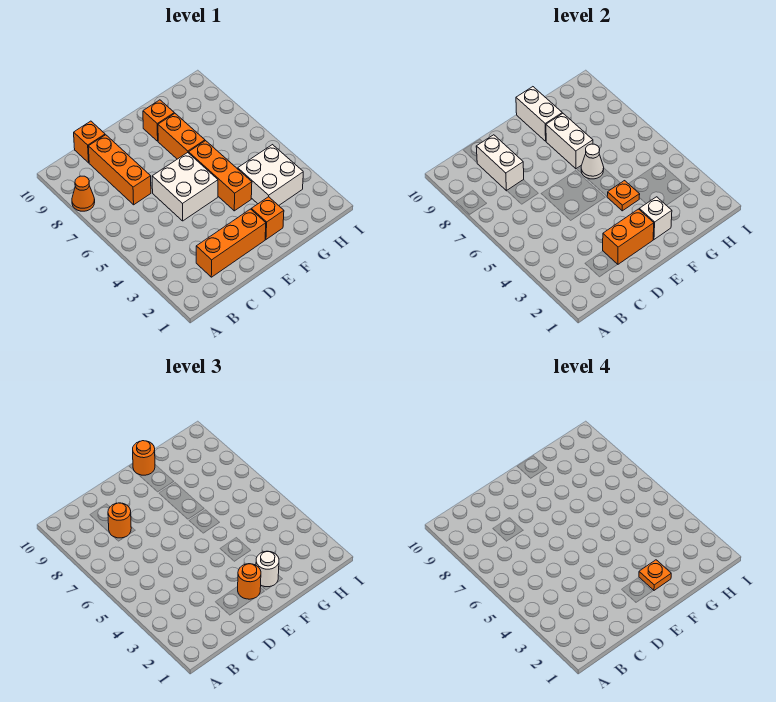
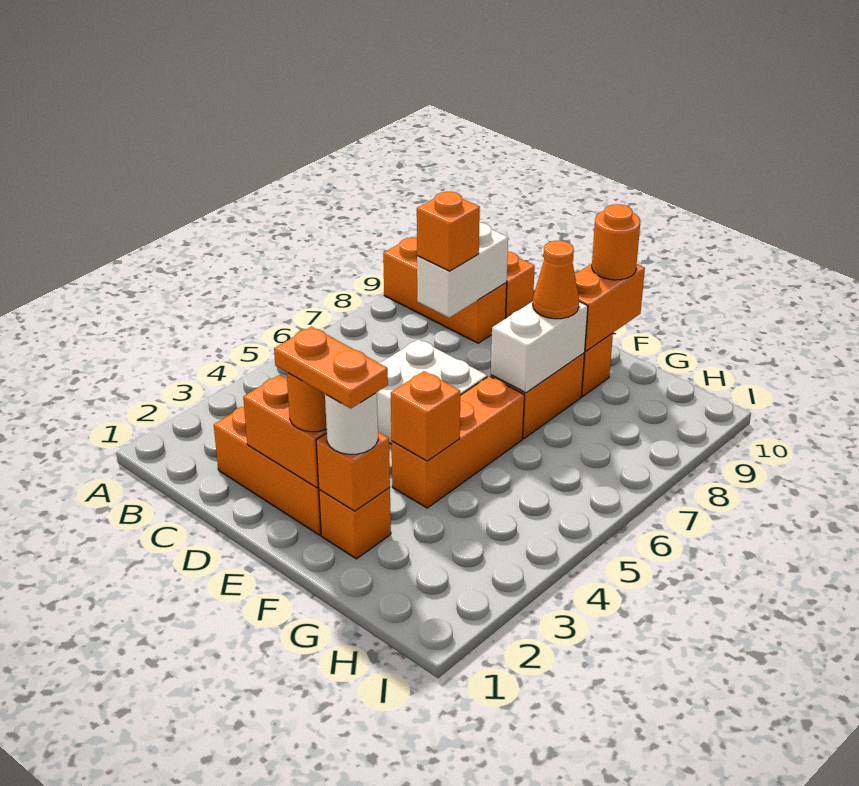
orange cone A8 level 1 -> orange cone F8 level 3
orange brick C7:C9 level 1 -> orange brick A9:C9 level 1
orange round brick C8 level 3 -> orange brick C8 level 3
white brick F2 level 2 -> orange brick F2 level 2
orange plate F2 level 4 -> orange plate E2:F2 level 4
orange plate F4 level 2 -> orange brick F4 level 2
white cone F6 level 2 -> none
white brick F9:F10 level 2 -> orange brick F9:F10 level 2
white brick G3:H4 level 1 -> none

